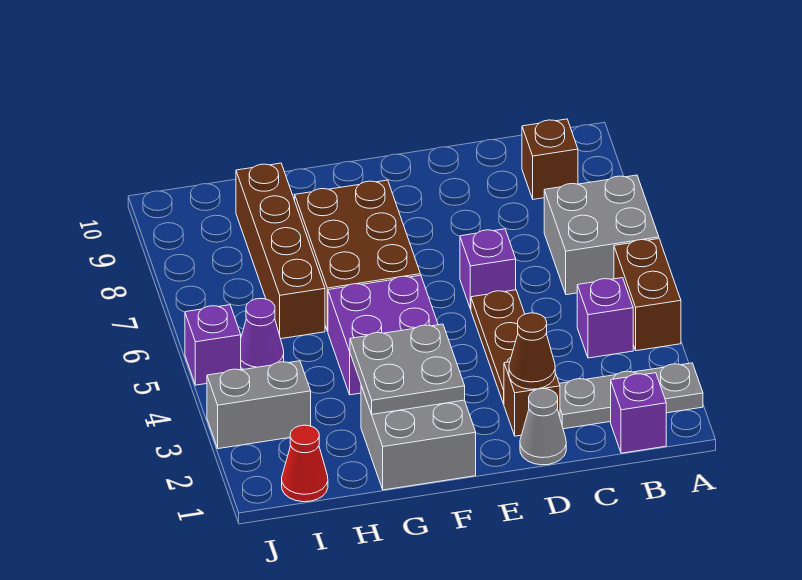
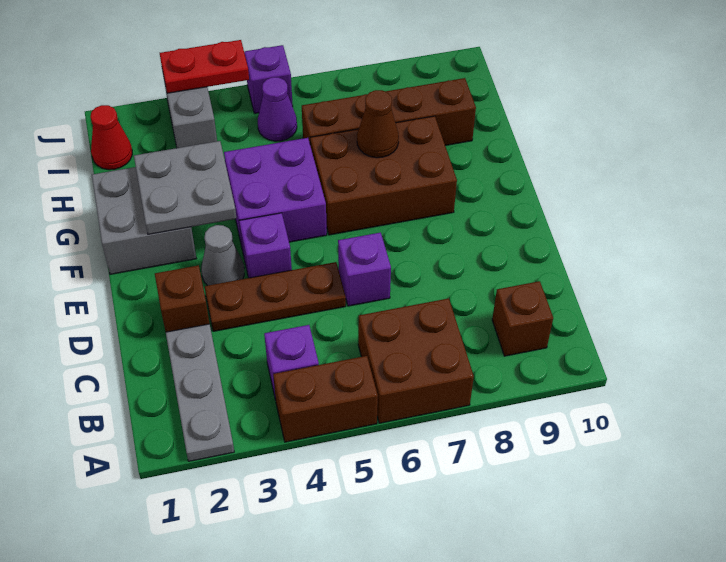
grey brick A6:B7 level 1 -> brown brick A6:B7 level 1
purple brick B1 level 1 -> purple brick E4 level 1
grey cone D1 level 1 -> grey cone E3 level 1
brown cone D2 level 2 -> brown cone G7 level 2
none -> red plate J3:J4 level 2

